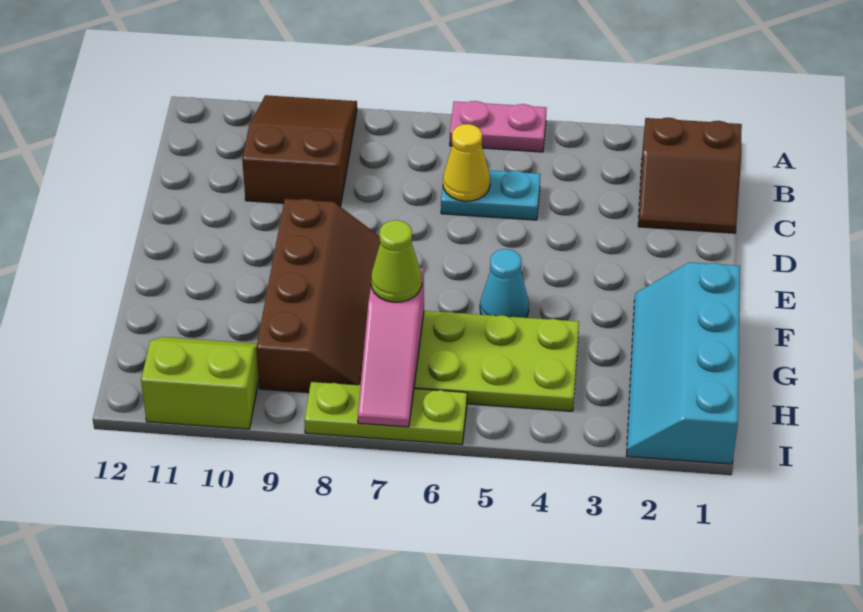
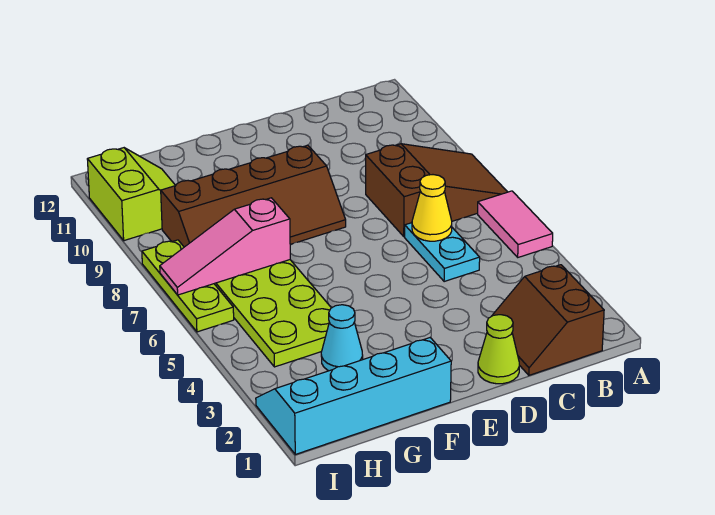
pink plate A5:A6 level 1 -> pink tile A5:A6 level 1
brown slope A9:C10 level 1 top C -> brown slope A7:C8 level 1 top C
cyan cone F5 level 1 -> cyan cone G3 level 1
lime cone G7 level 3 -> lime cone D1 level 1

